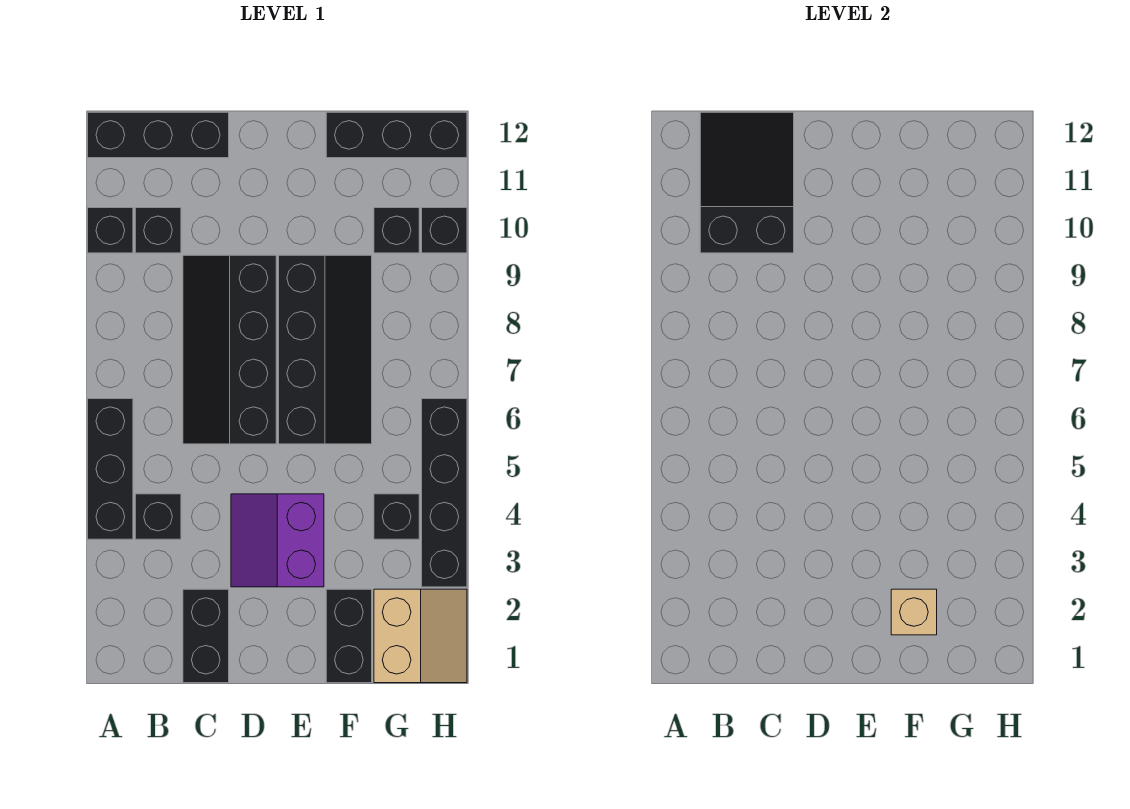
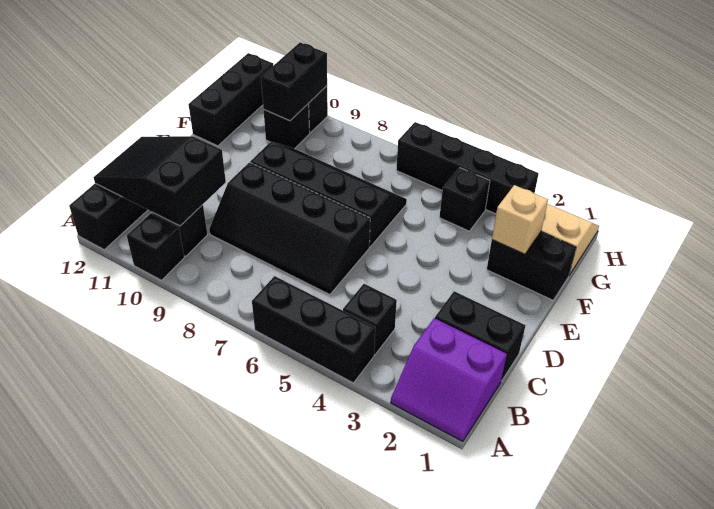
purple slope D3:E4 level 1 top E -> purple slope A1:B2 level 1 top B
none -> black brick G10:H10 level 2

